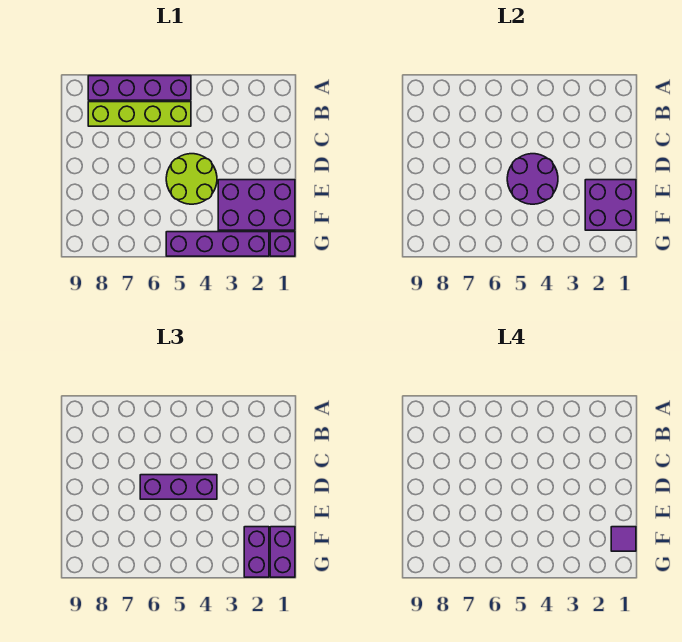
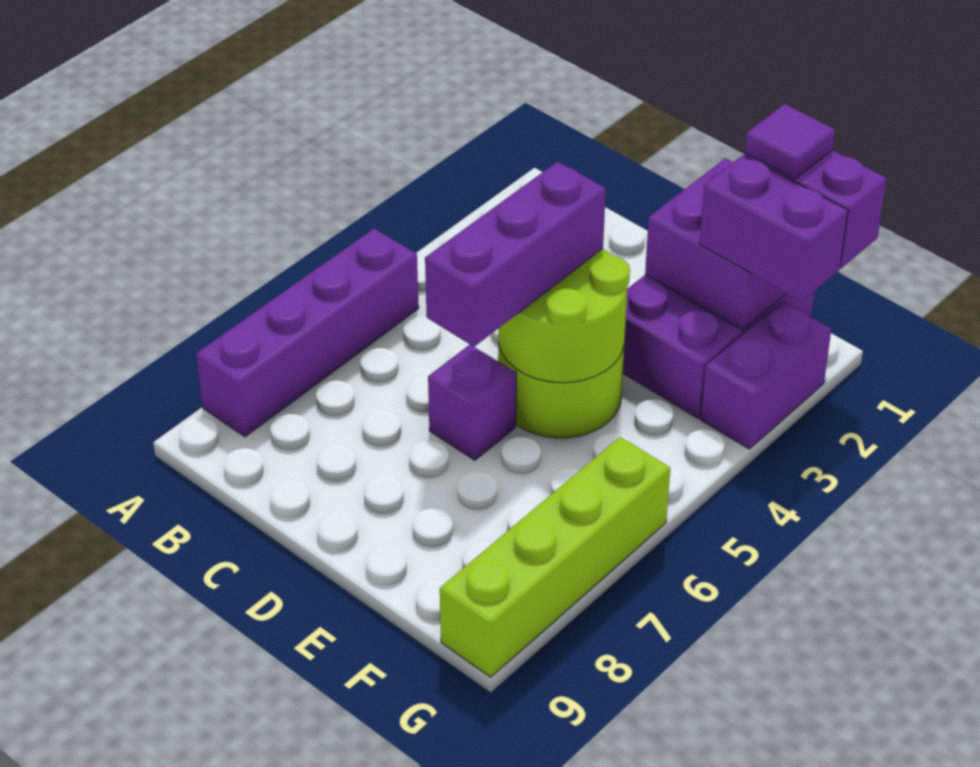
lime brick B5:B8 level 1 -> lime brick G6:G9 level 1
purple round brick D4:E5 level 2 -> lime round brick D4:E5 level 2
purple brick G1 level 1 -> purple brick D6 level 1
purple brick G2:G5 level 1 -> purple brick G2:G3 level 1

